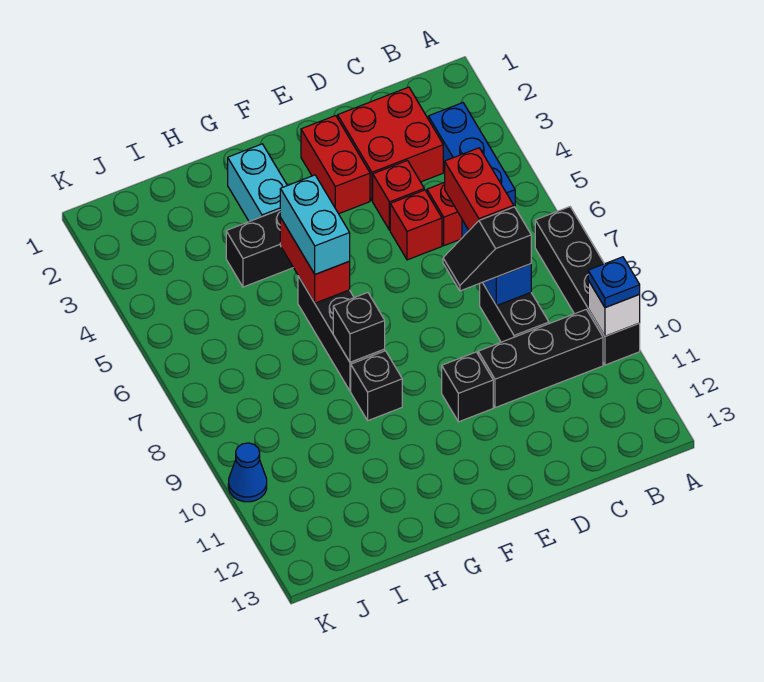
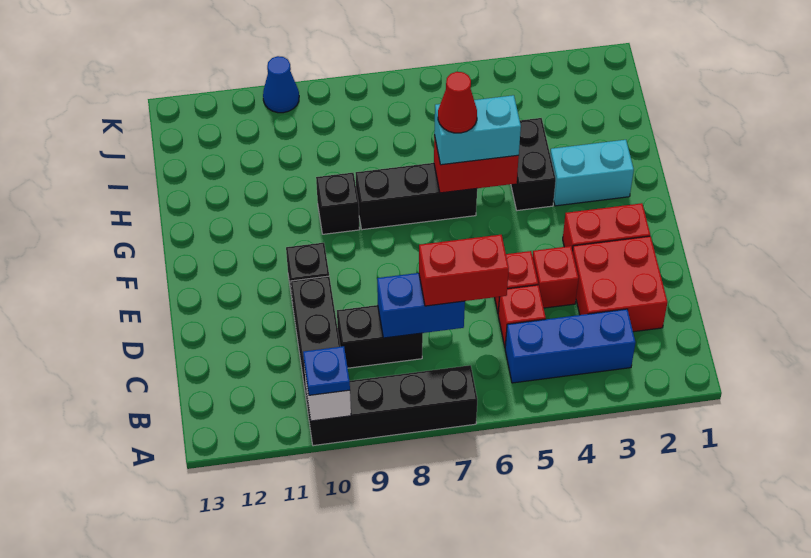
black slope C8:D8 level 3 top C -> none
none -> red cone G6 level 4
black brick G8 level 2 -> none

